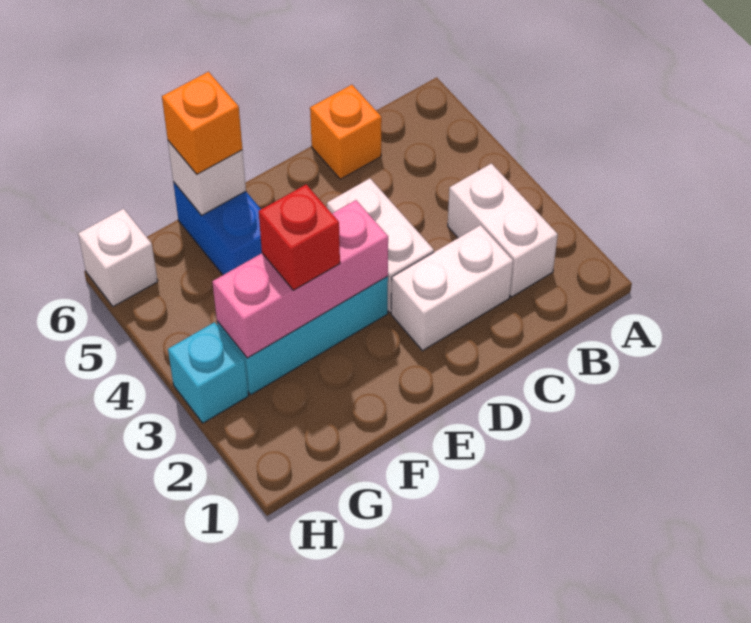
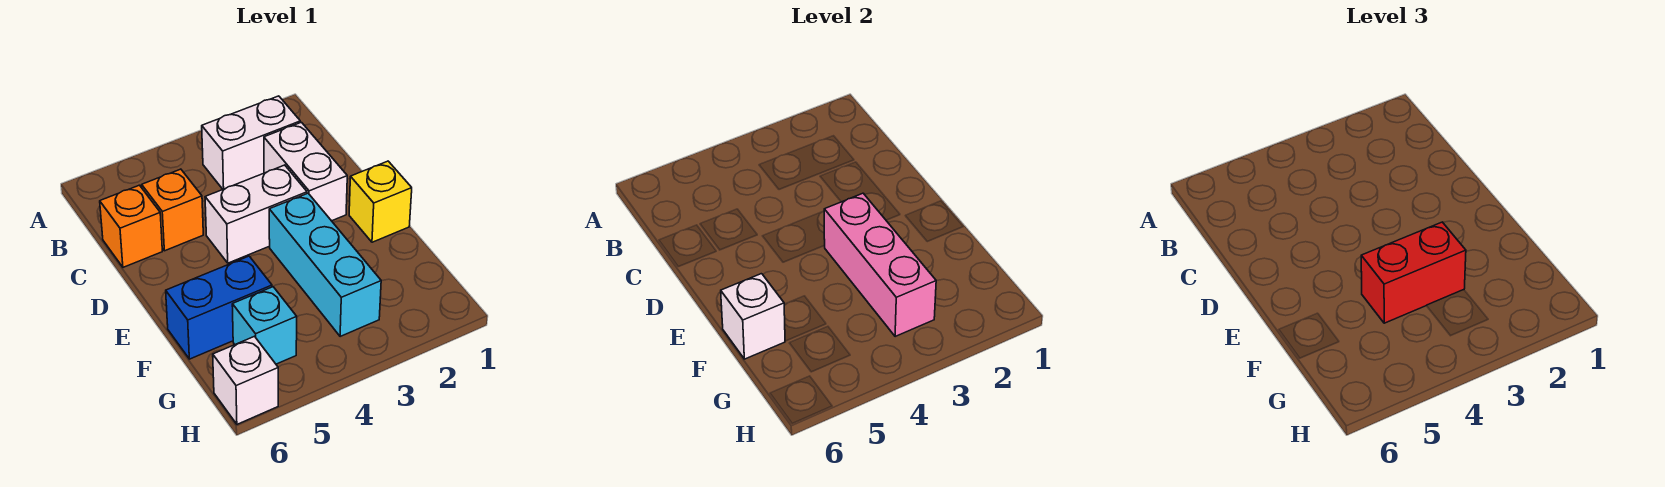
none -> yellow brick E1 level 1
red brick F3 level 3 -> red brick F3:F4 level 3
orange brick F6 level 3 -> orange brick C5 level 1
cyan brick H3 level 1 -> cyan brick G5 level 1

